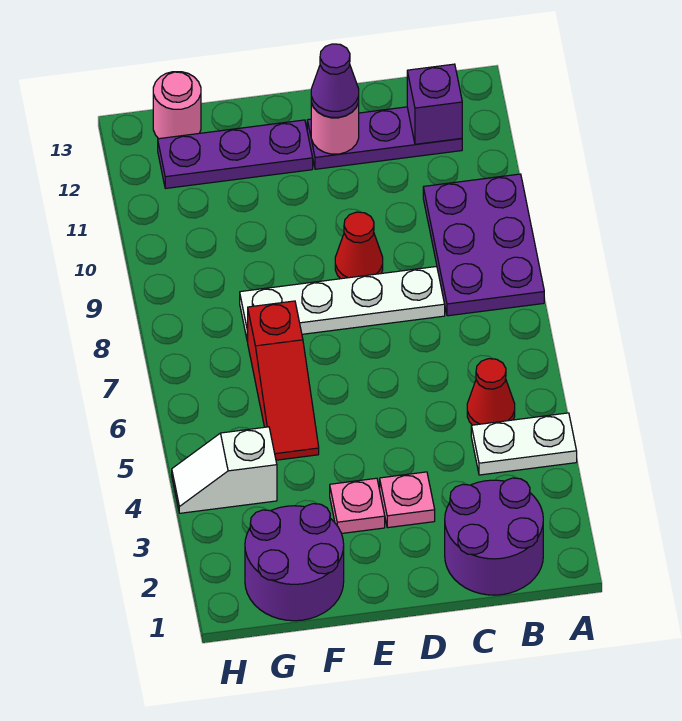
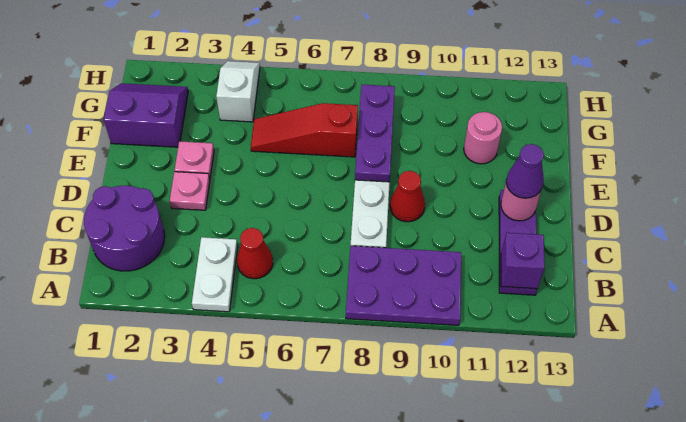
purple plate E12:G12 level 1 -> purple plate E8:G8 level 2
purple round brick F1:G2 level 1 -> purple slope F1:G2 level 1 top F
pink round brick G13 level 1 -> pink round brick F11 level 1

